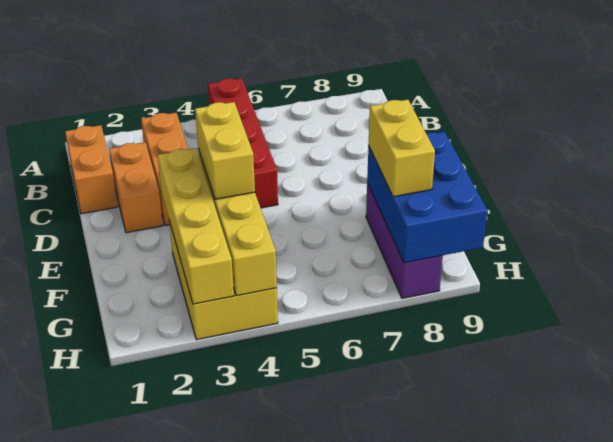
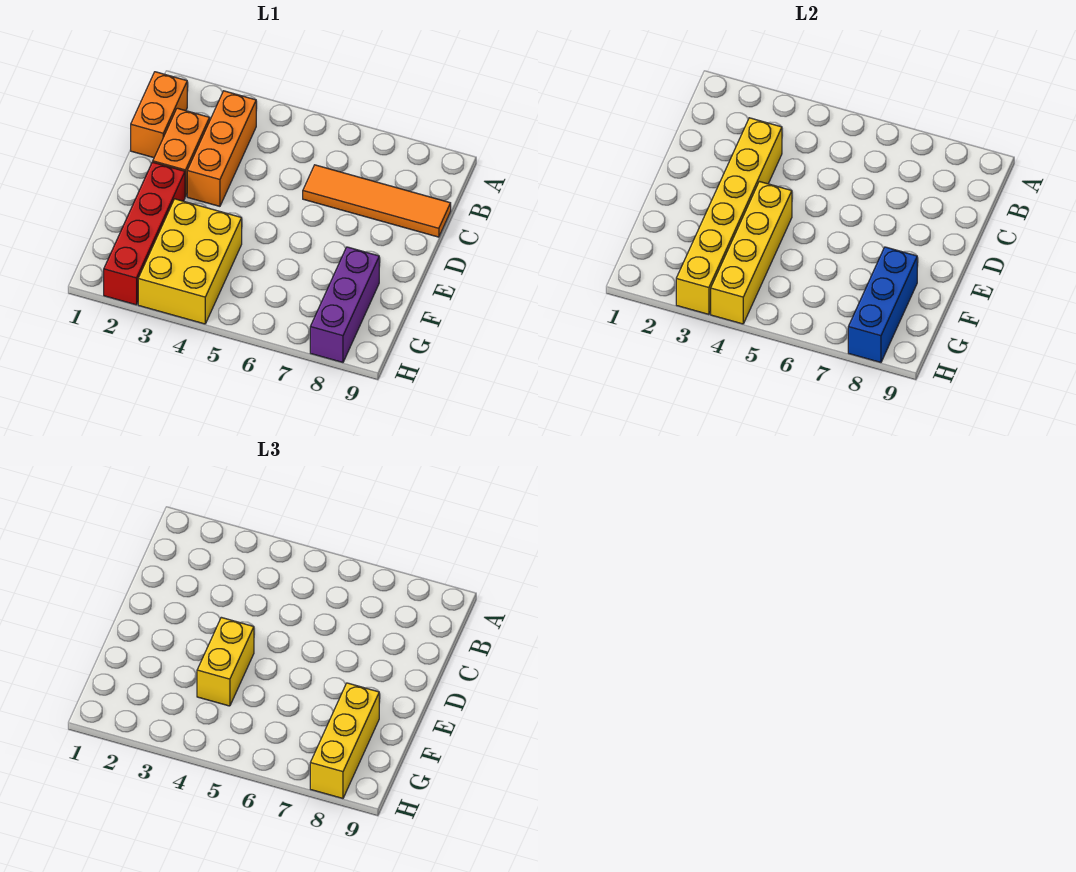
red brick A5:D5 level 1 -> red brick E2:H2 level 1
none -> orange tile C6:C9 level 1
yellow brick E3:H3 level 2 -> yellow brick C3:H3 level 2
blue brick F8:H9 level 2 -> blue brick F8:H8 level 2
yellow brick F8:G8 level 3 -> yellow brick F8:H8 level 3

